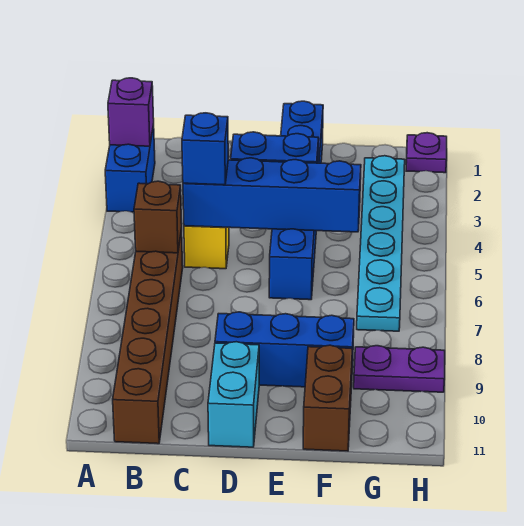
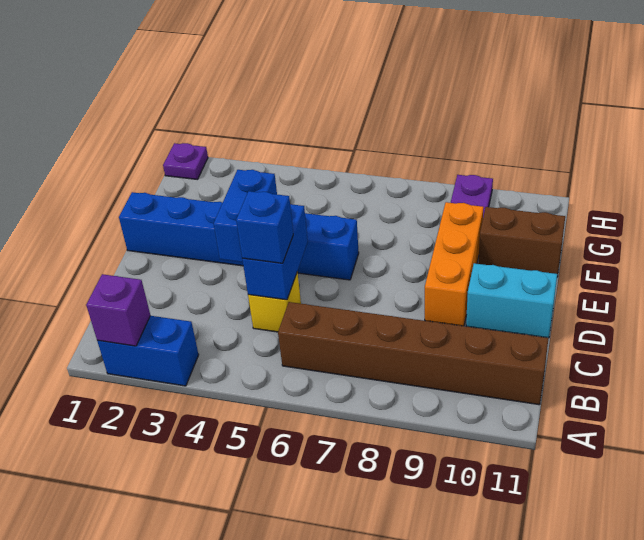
brown brick B6 level 2 -> none
blue brick C5:F5 level 2 -> blue brick C5:D5 level 2
blue brick D9:F9 level 1 -> orange brick D9:F9 level 1
cyan plate G2:G7 level 1 -> none

